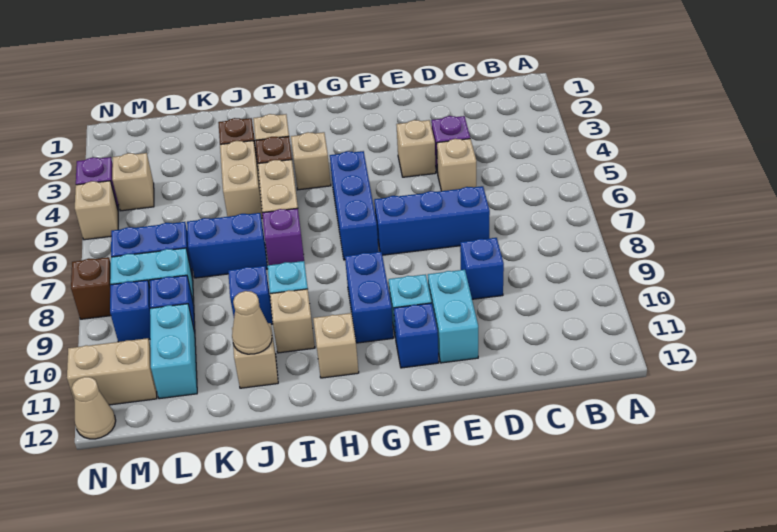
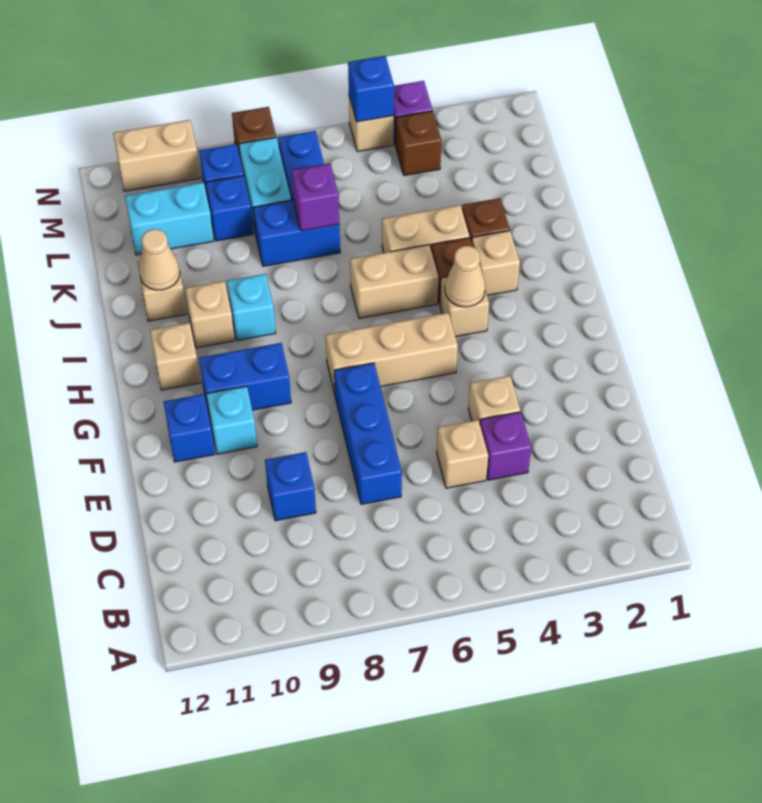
cyan brick E10:E11 level 1 -> none
blue brick G5:G7 level 1 -> tan brick G5:G7 level 1
purple brick I7 level 1 -> purple brick K7 level 2
blue brick J7:K7 level 1 -> blue brick K7:K8 level 1
blue brick J9 level 1 -> blue brick N5 level 2
tan brick M4 level 1 -> brown brick M4 level 1
tan brick M11:N11 level 1 -> tan brick N10:N11 level 1
tan cone N12 level 1 -> tan cone H4 level 2

